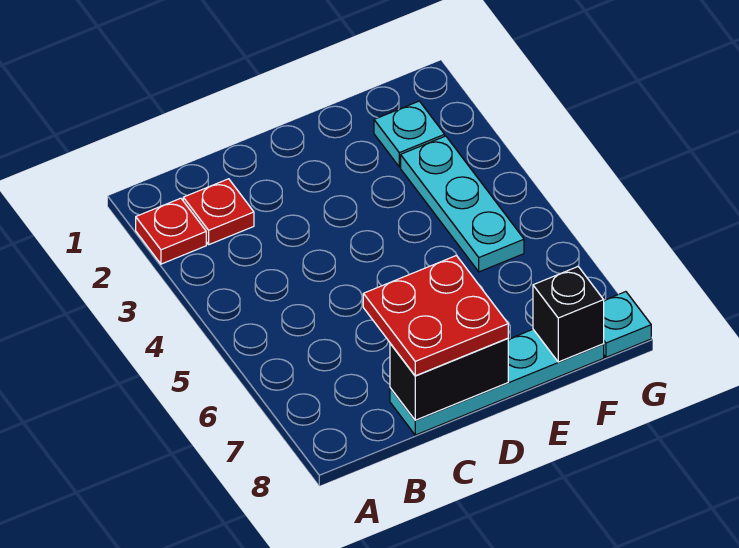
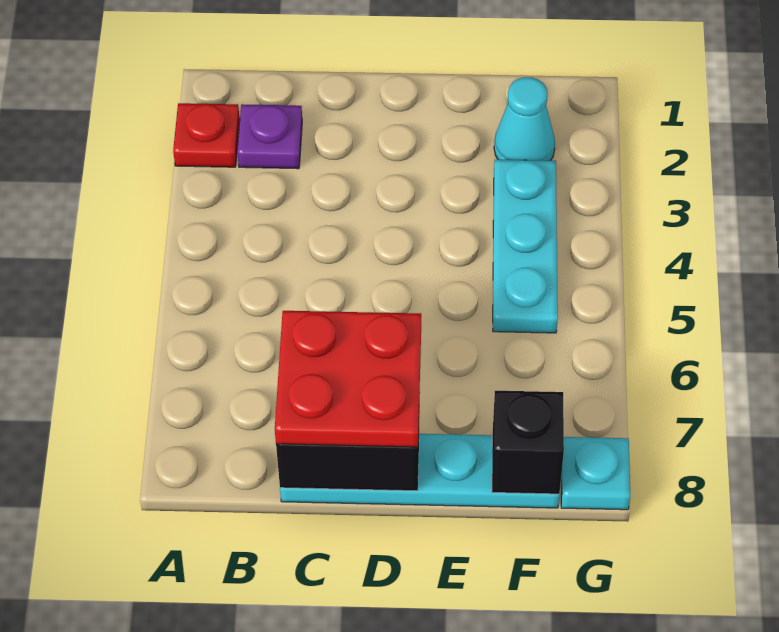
red plate B2 level 1 -> purple plate B2 level 1
cyan plate F2 level 1 -> cyan cone F2 level 1

